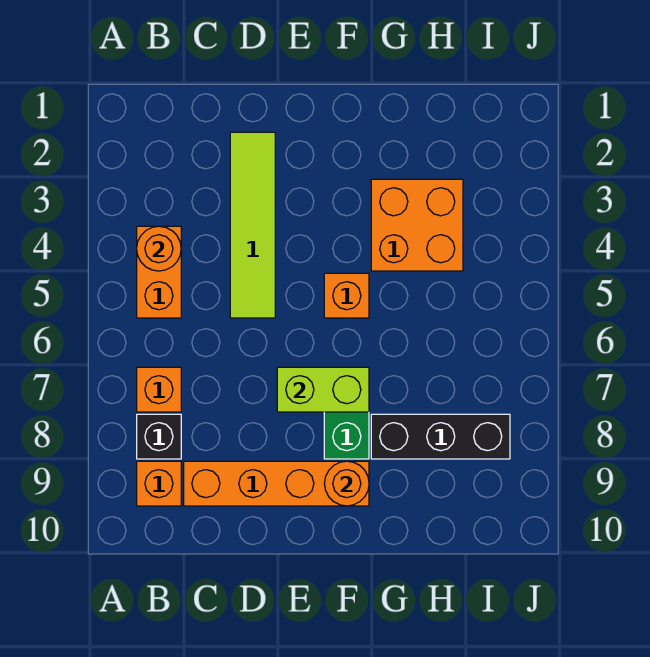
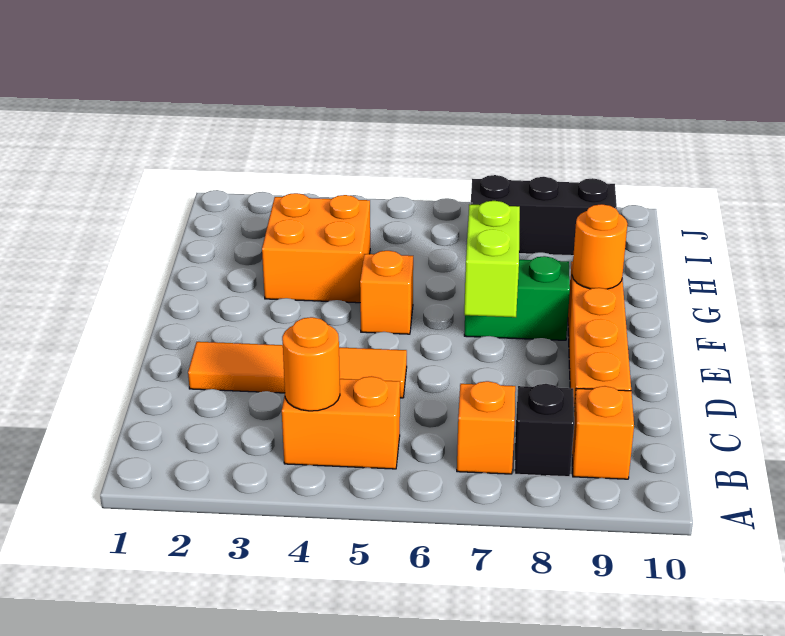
lime tile D2:D5 level 1 -> orange tile D2:D5 level 1
black brick G8:I8 level 1 -> black brick I7:I9 level 1

